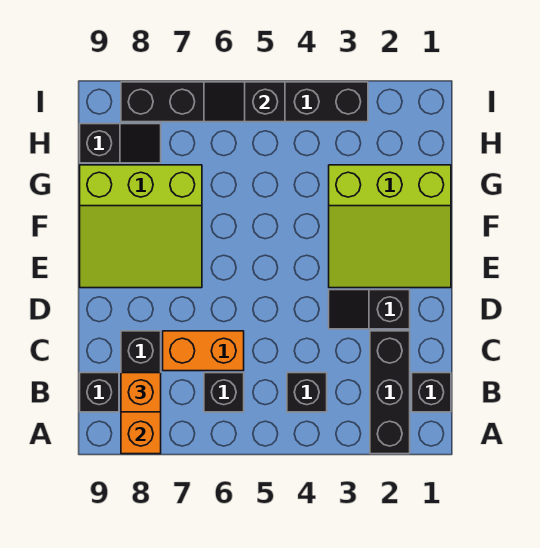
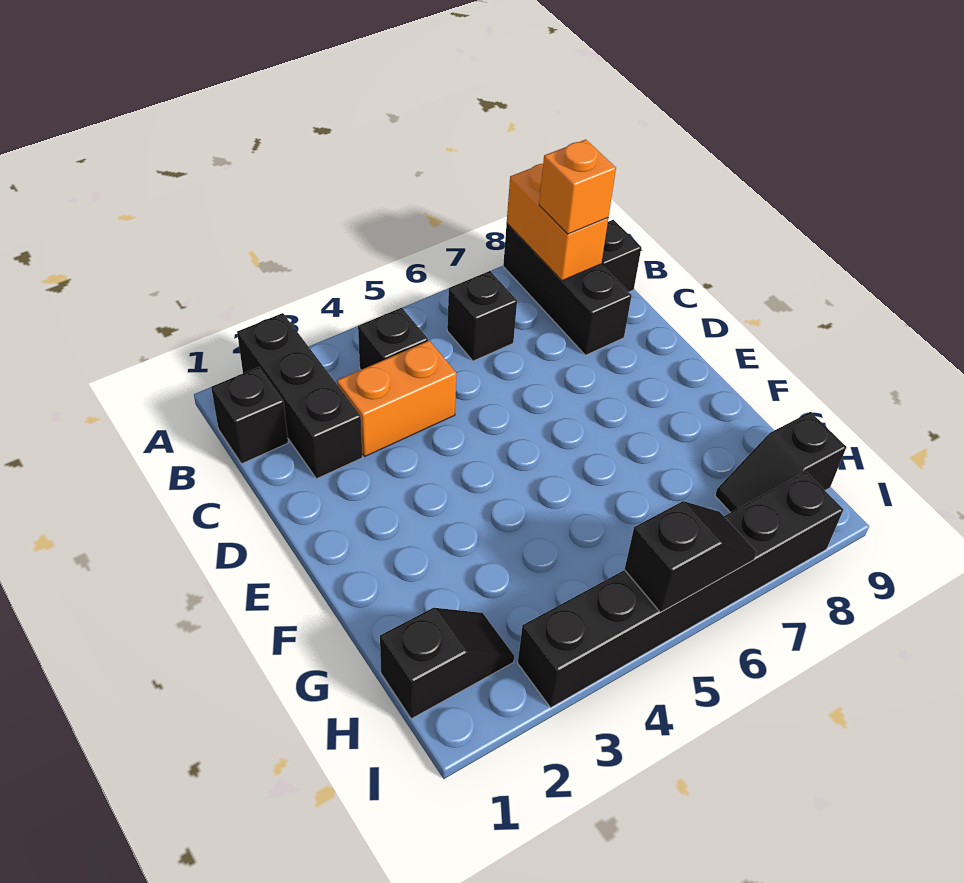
orange brick C6:C7 level 1 -> orange brick C3:C4 level 1
black slope D2:D3 level 1 top 2 -> black slope H1:H2 level 1 top 1
lime slope E1:G3 level 1 top G -> none
lime slope E7:G9 level 1 top G -> none

